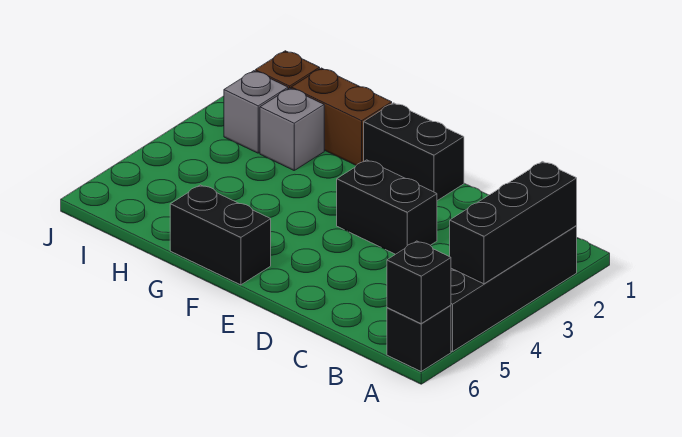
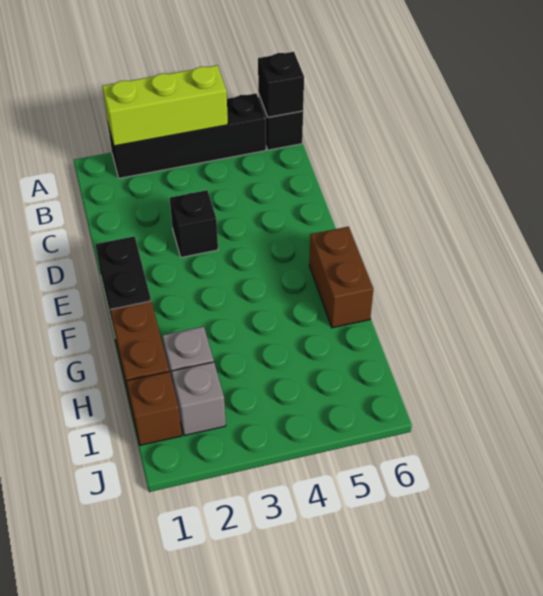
black brick A2:A4 level 2 -> lime brick A2:A4 level 2
black brick D3:E3 level 1 -> black brick D3 level 1
black brick F6:G6 level 1 -> brown brick F6:G6 level 1

